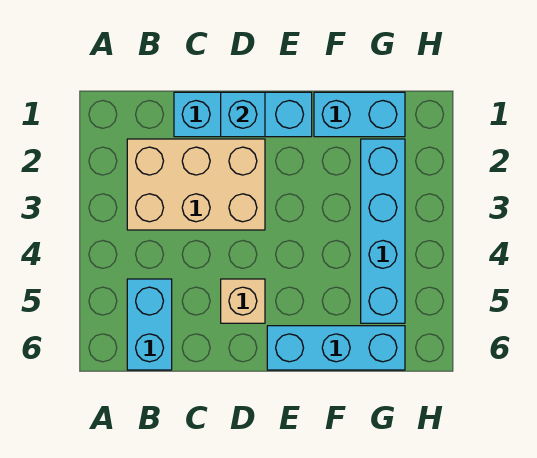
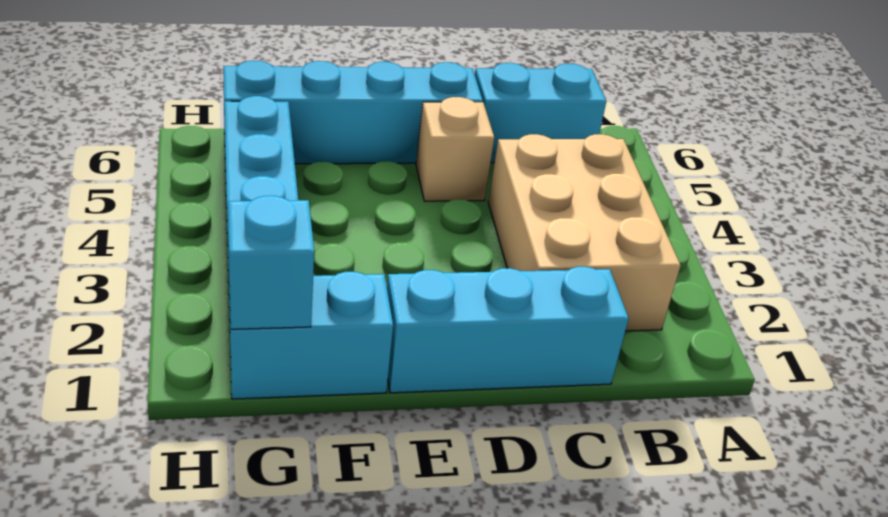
tan brick B2:D3 level 1 -> tan brick B2:C4 level 1
cyan brick B5:B6 level 1 -> cyan brick B6:C6 level 1
cyan brick D1 level 2 -> cyan brick G1 level 2
cyan brick E6:G6 level 1 -> cyan brick D6:G6 level 1

